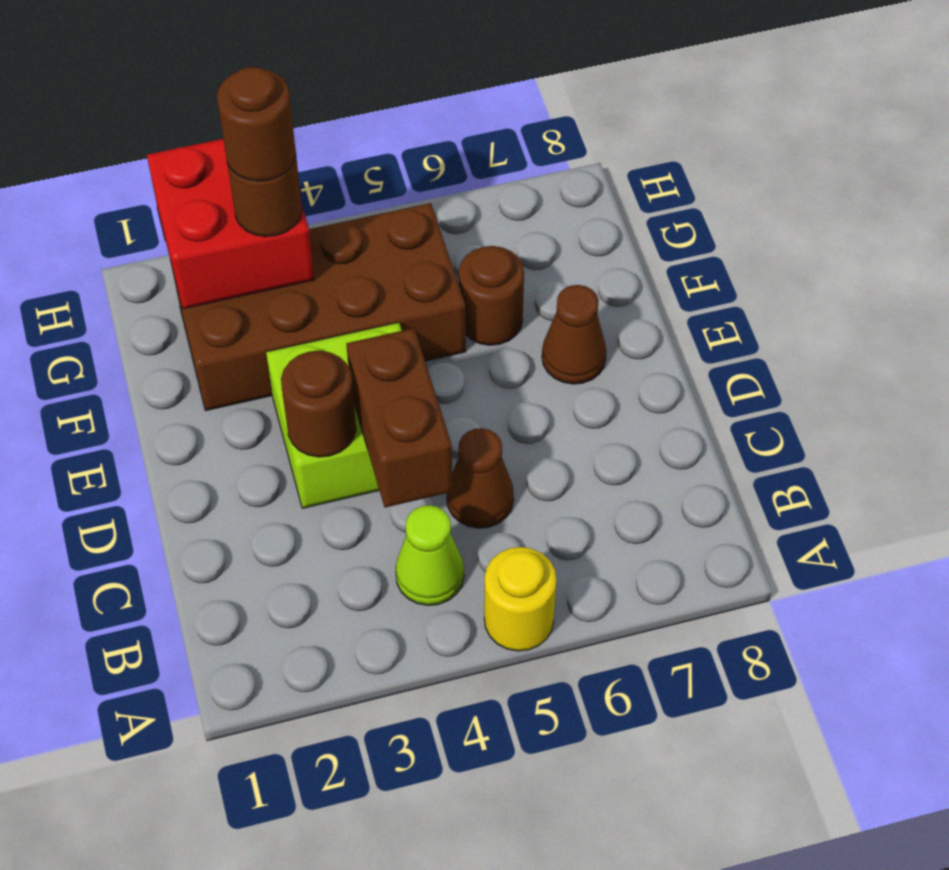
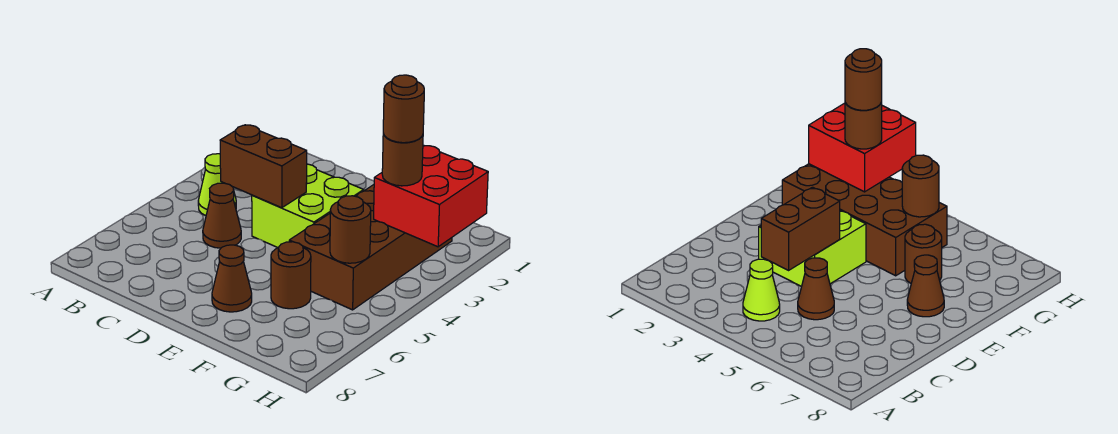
yellow round brick A5 level 1 -> none
brown round brick D3 level 2 -> brown round brick G5 level 2

